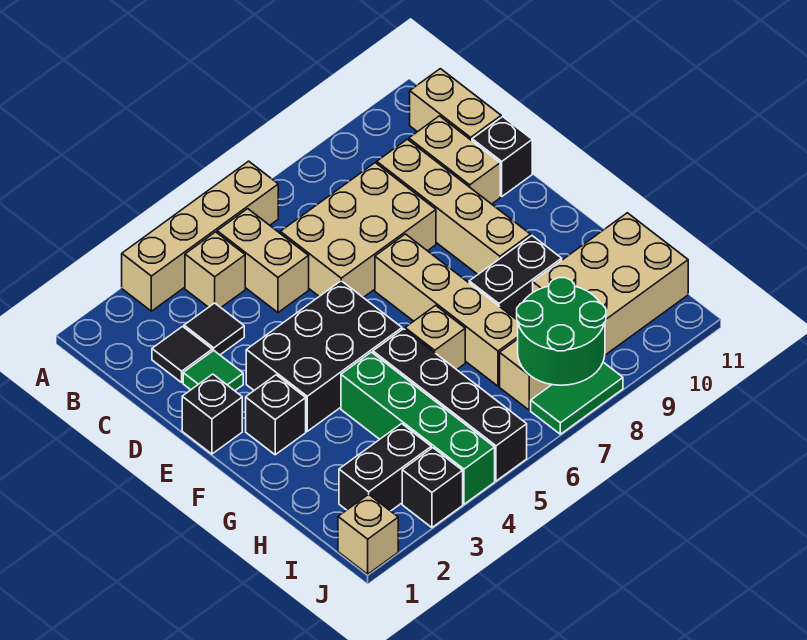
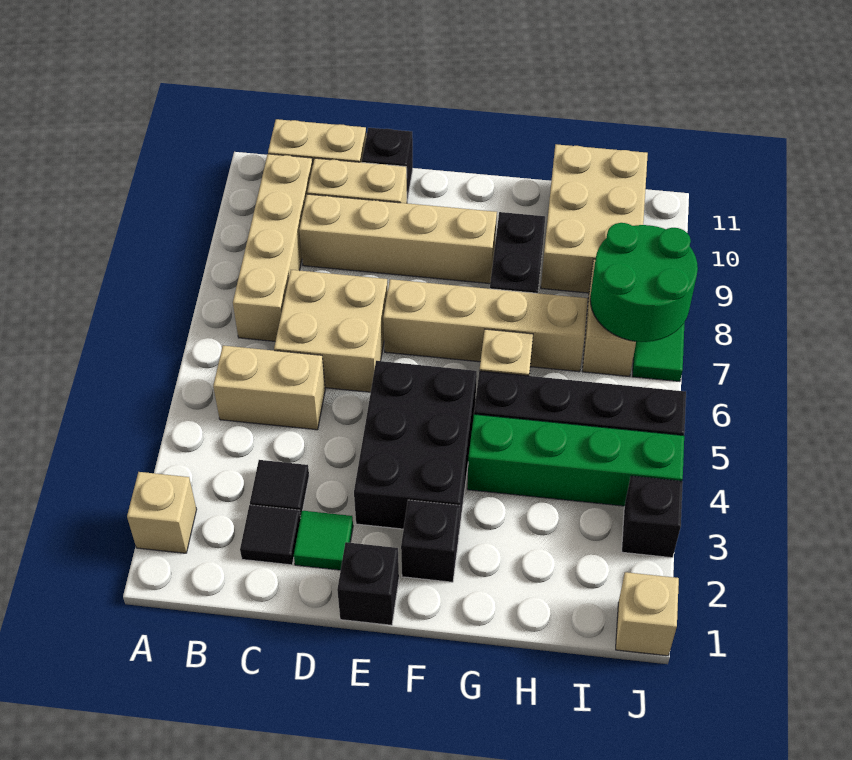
tan brick A3:A6 level 1 -> tan brick B7:B10 level 1
tan brick B4 level 1 -> tan brick A2 level 1
tan brick C6:D8 level 1 -> tan brick C6:D7 level 1
black brick I2:I3 level 1 -> none

